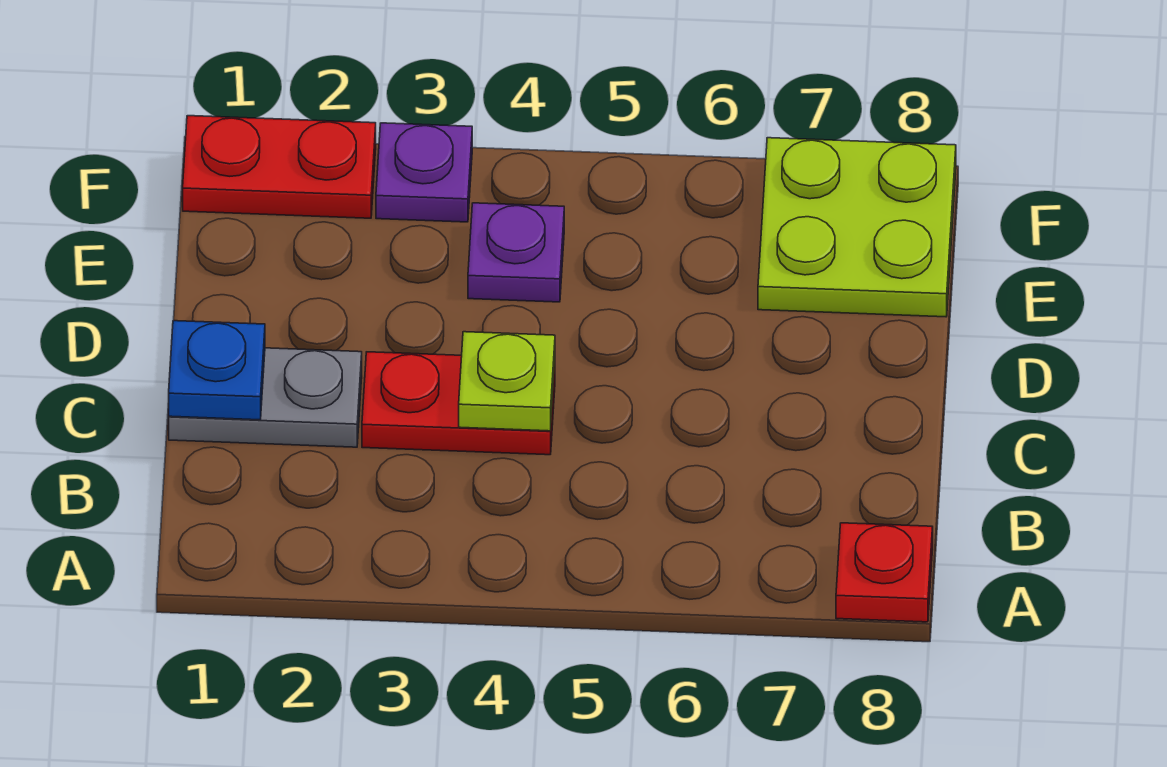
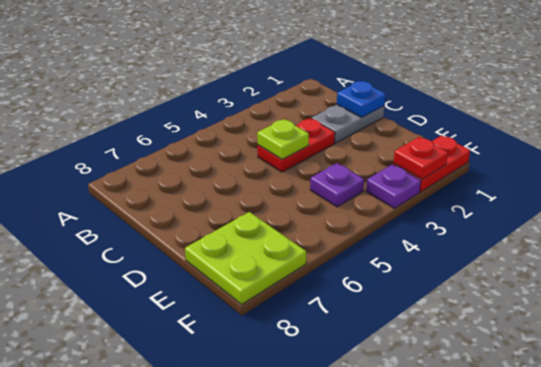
red plate A8 level 1 -> red plate F2 level 2

